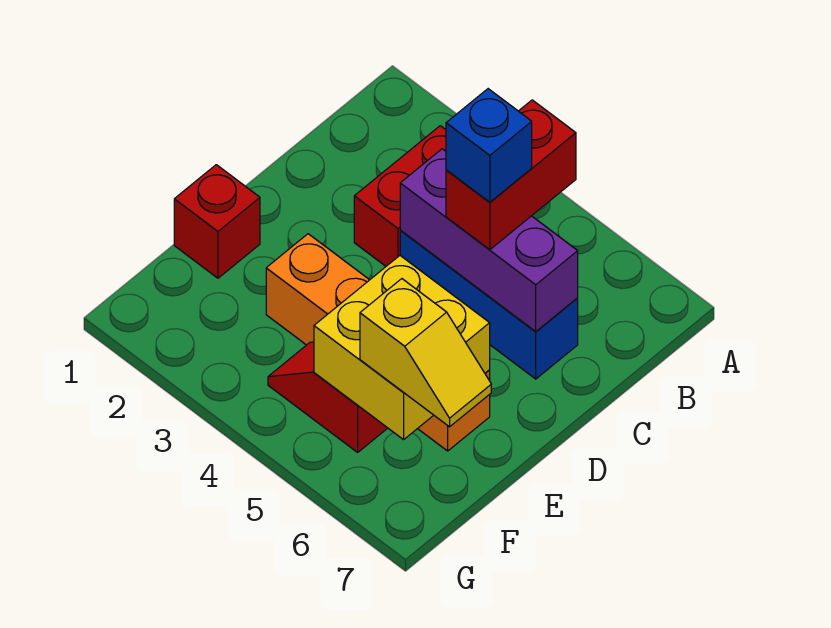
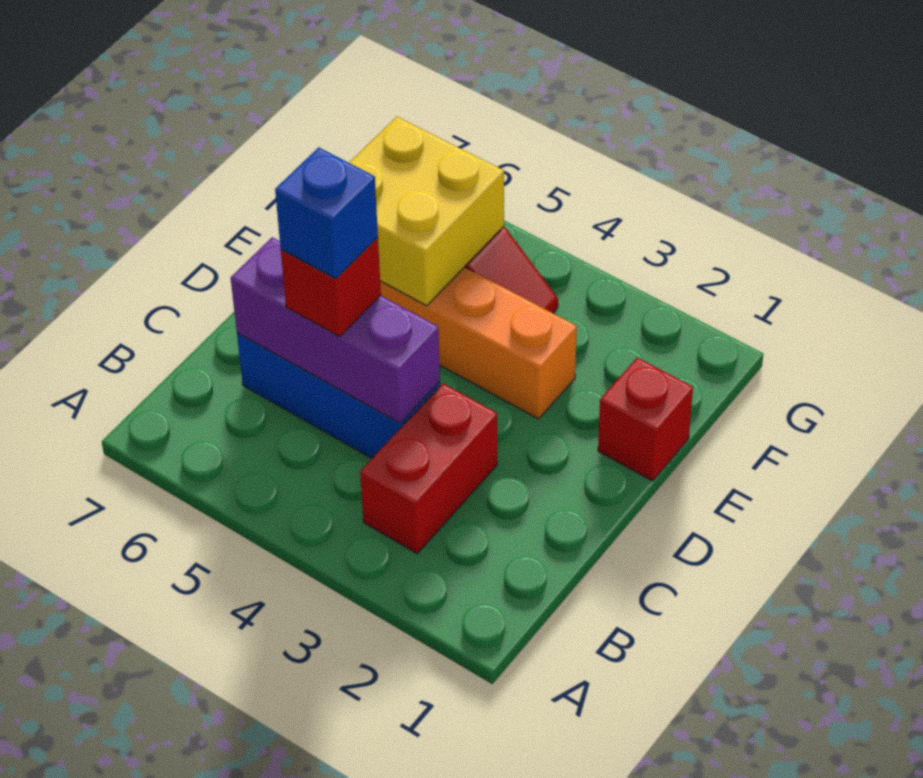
red brick B5:C5 level 3 -> red brick C5 level 3
yellow slope F6:F7 level 3 top 6 -> none

